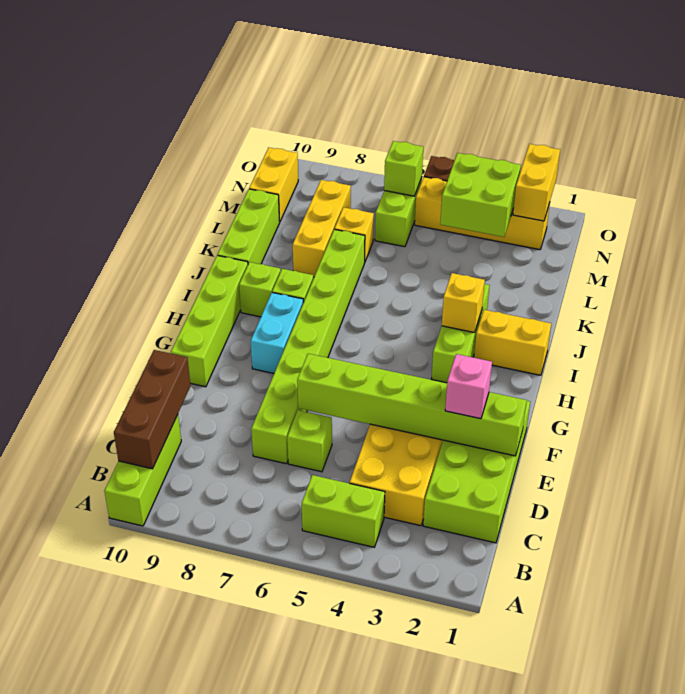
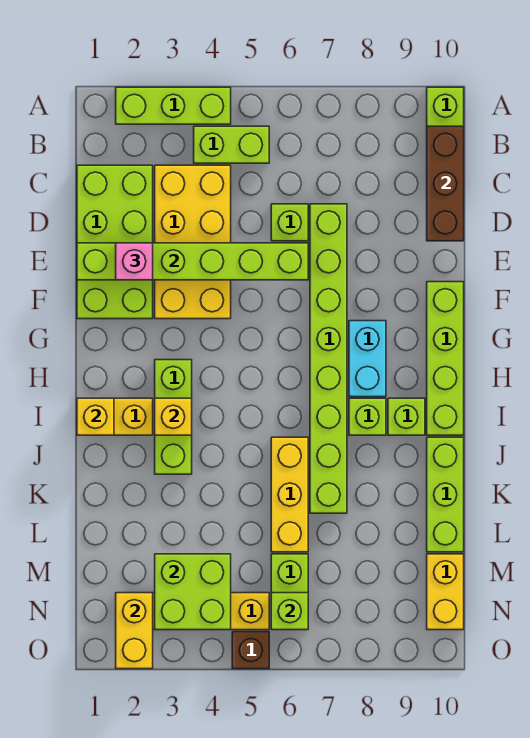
none -> lime brick A2:A4 level 1
yellow brick K8:M8 level 1 -> yellow brick J6:L6 level 1
yellow brick L7 level 1 -> yellow brick I1 level 2

